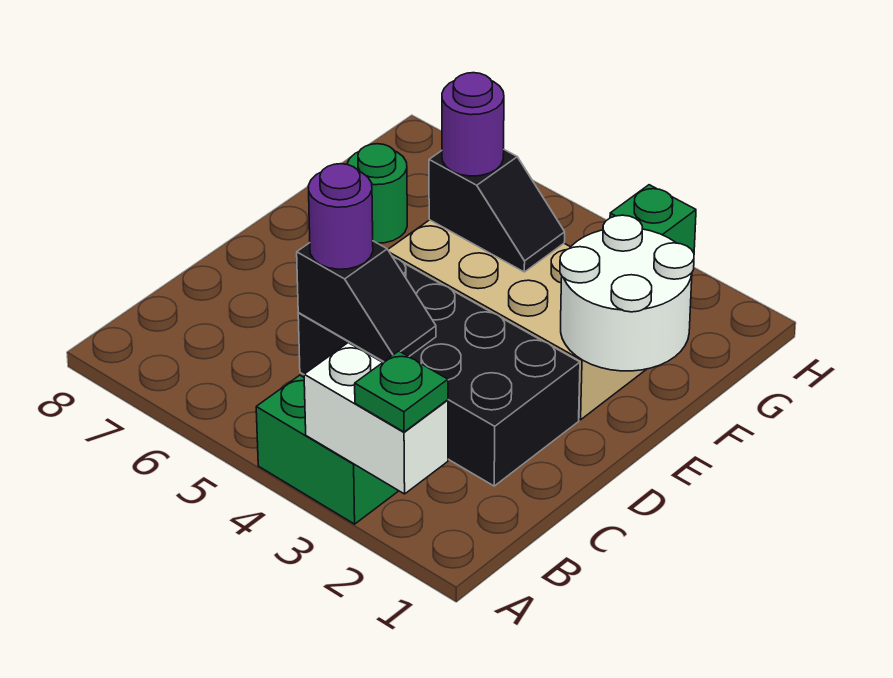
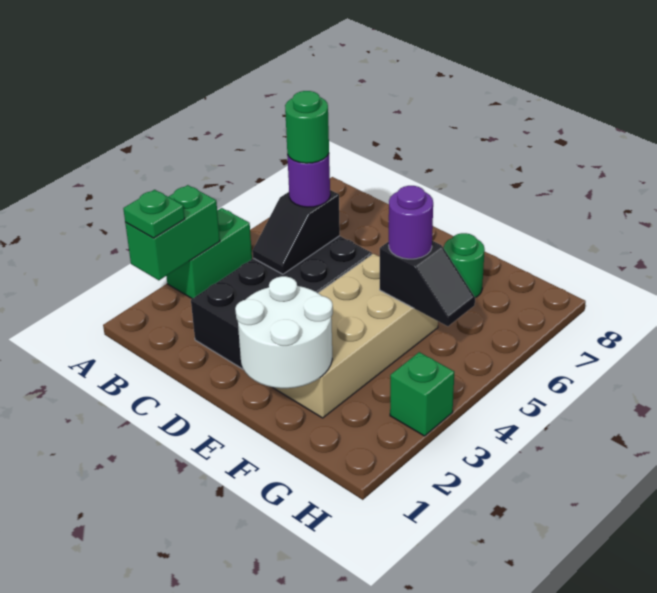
white brick A2:A3 level 2 -> green brick A2:A3 level 2
none -> green round brick C5 level 4
black slope F4:F5 level 2 top 5 -> black slope F5:G5 level 2 top F

